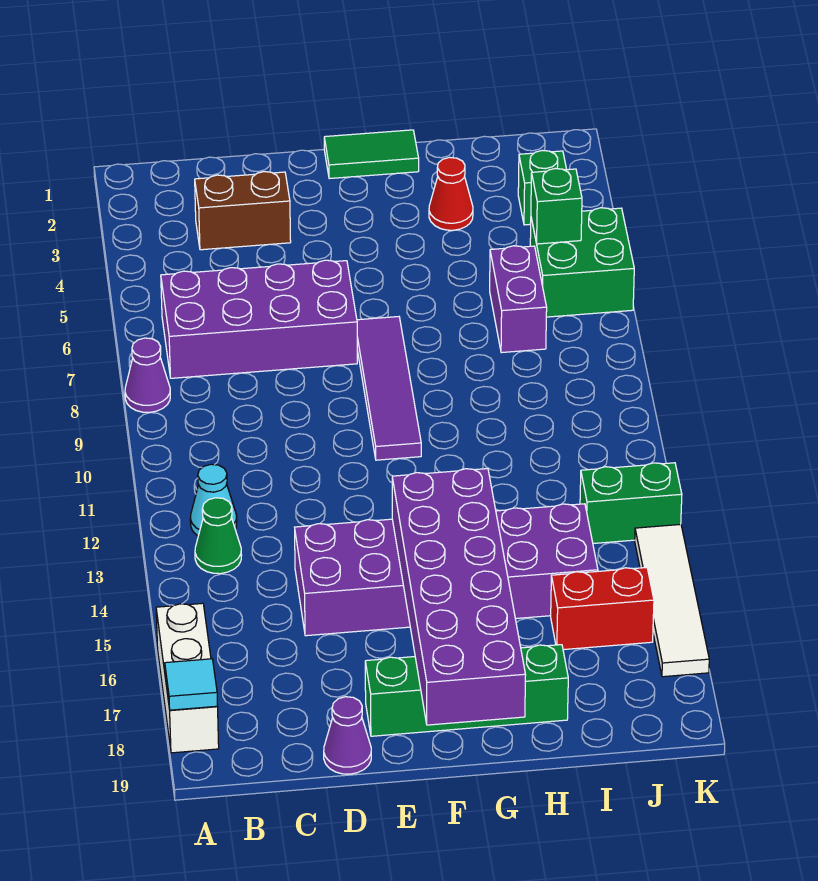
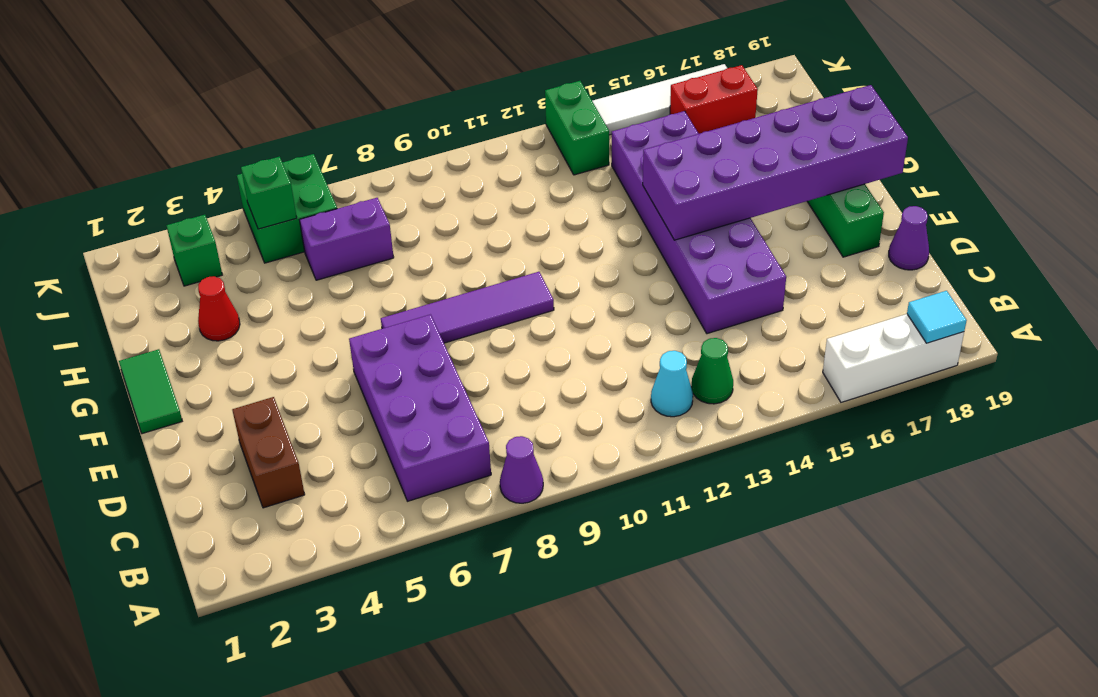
red brick I16:J16 level 1 -> red brick J16:J17 level 1

